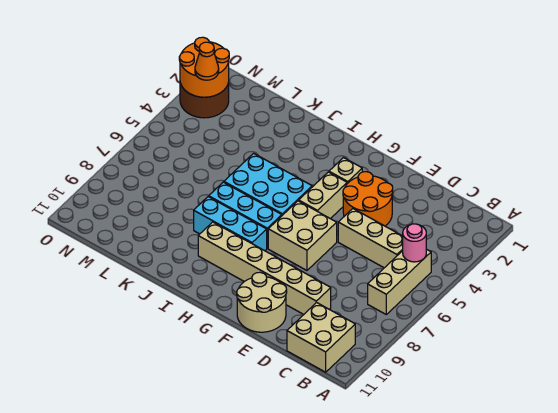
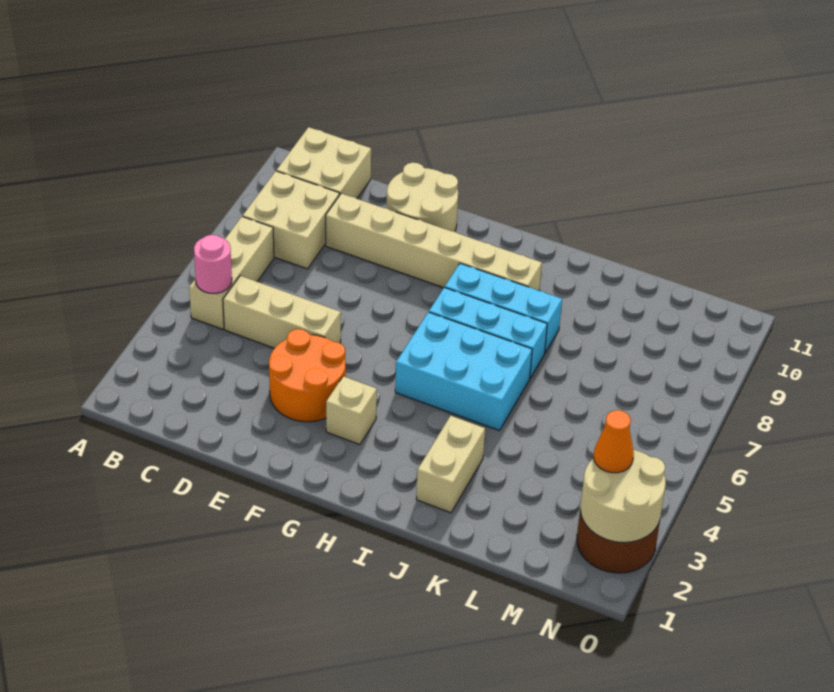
tan brick F6:G7 level 1 -> tan brick B8:C9 level 1
tan brick G4:G5 level 1 -> tan brick J2:J3 level 1
orange round brick N2:O3 level 2 -> tan round brick N2:O3 level 2

